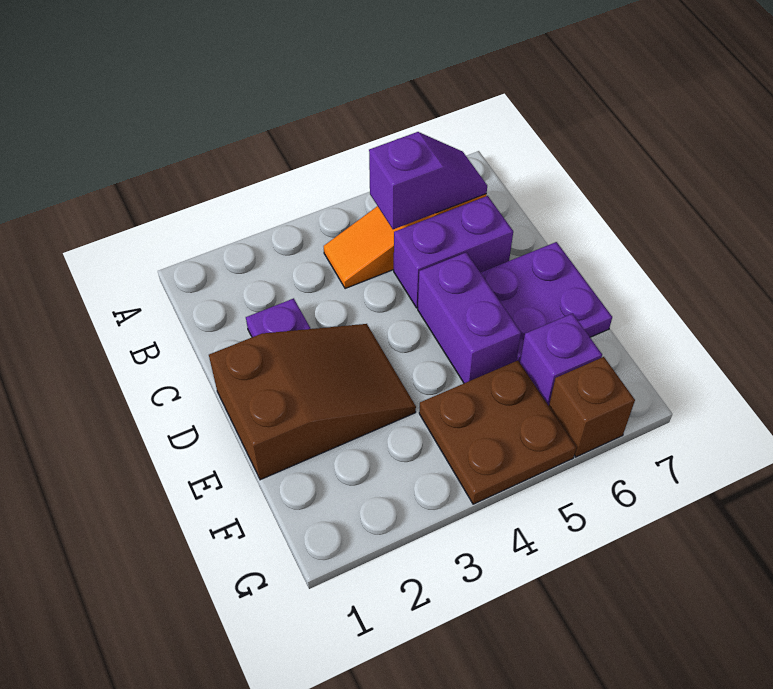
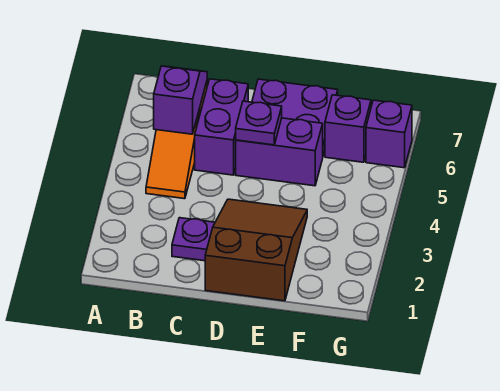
none -> purple plate D5 level 2
brown plate F4:G5 level 1 -> none
brown brick G6 level 1 -> purple brick G6 level 1

